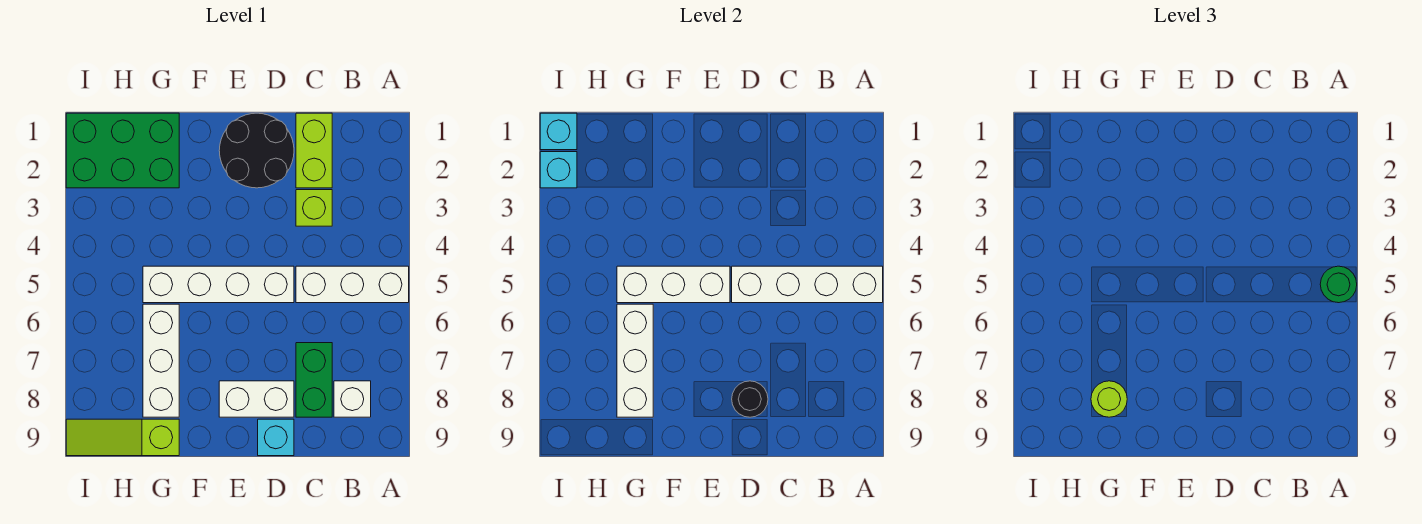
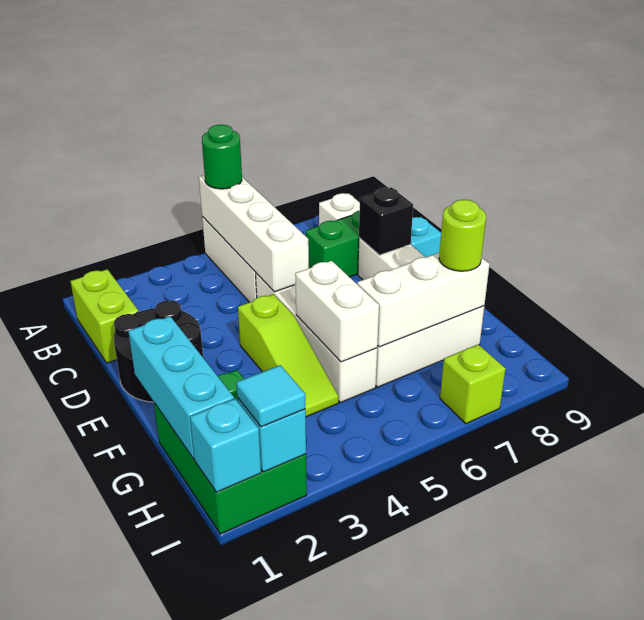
lime brick C1:C2 level 1 -> lime brick B1:C1 level 1
lime brick C3 level 1 -> lime brick I7 level 1
black round brick D8 level 2 -> black brick D8 level 2
white brick E5:G5 level 2 -> white brick F5:G5 level 2
none -> cyan brick F1:H1 level 2
lime slope G9:I9 level 1 top G -> lime slope E4:G4 level 1 top E
none -> cyan tile I2 level 3

